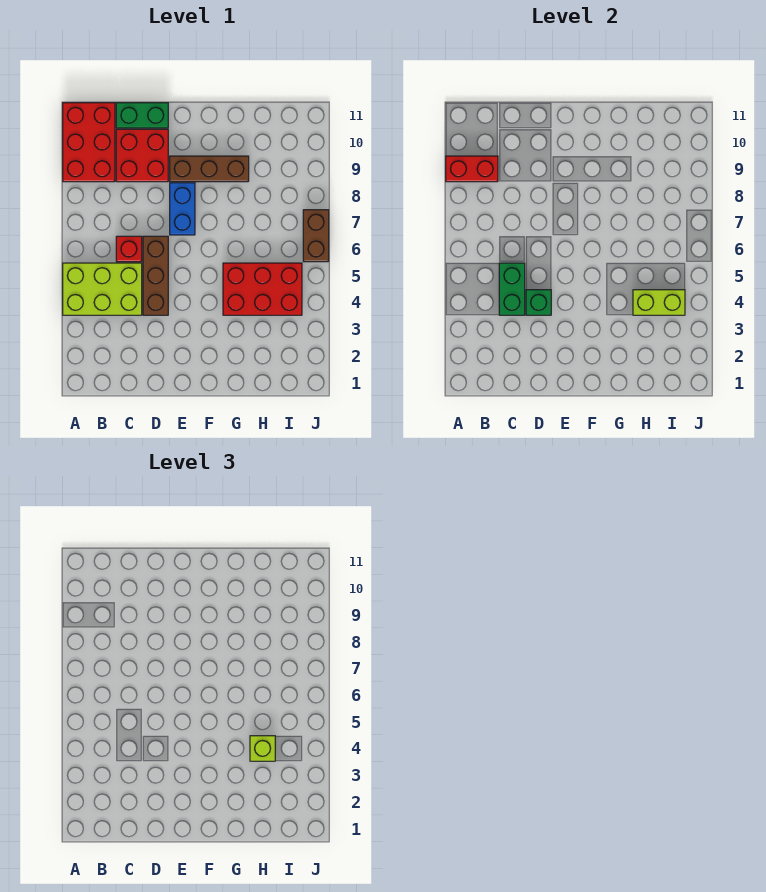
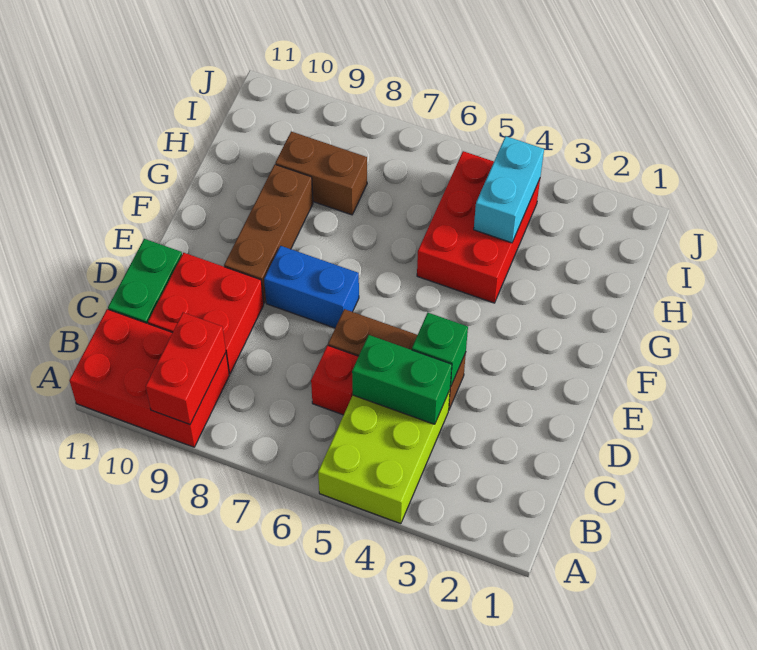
lime brick H4:I4 level 2 -> cyan brick H4:I4 level 2
lime brick H4 level 3 -> none
brown brick J6:J7 level 1 -> brown brick H8:H9 level 1

